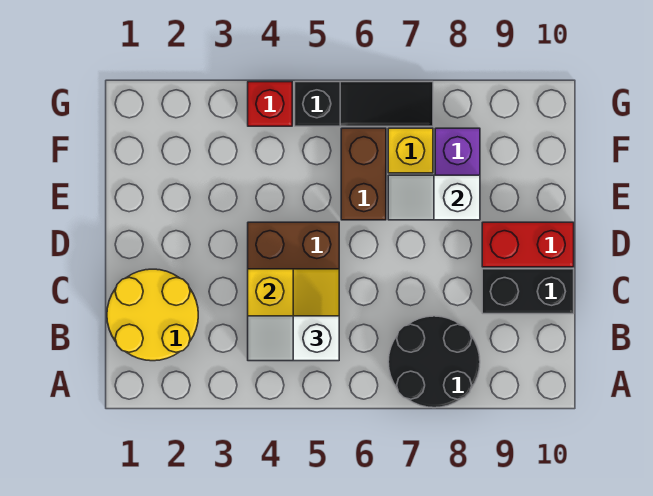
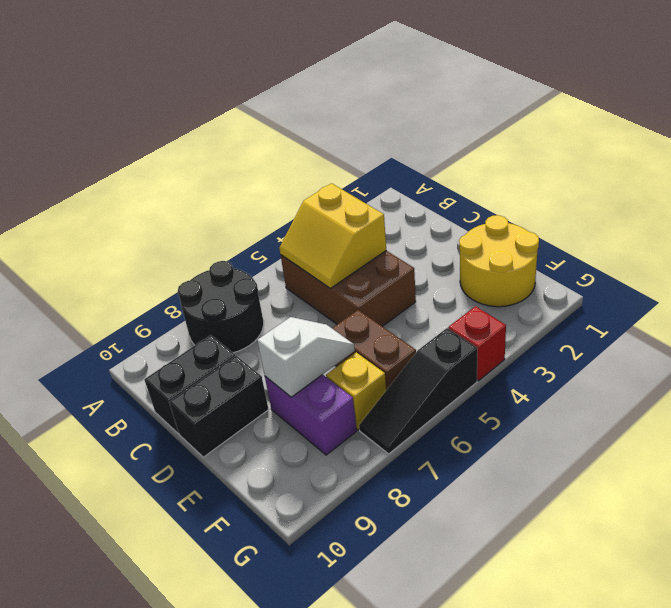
yellow round brick B1:C2 level 1 -> yellow round brick E1:F2 level 1
white slope B4:B5 level 3 top 5 -> none
red brick D9:D10 level 1 -> black brick D9:D10 level 1

